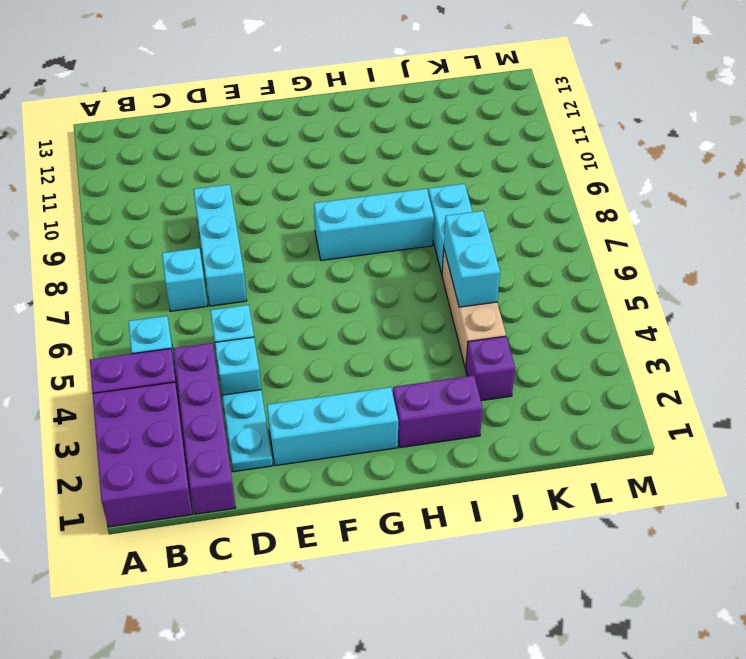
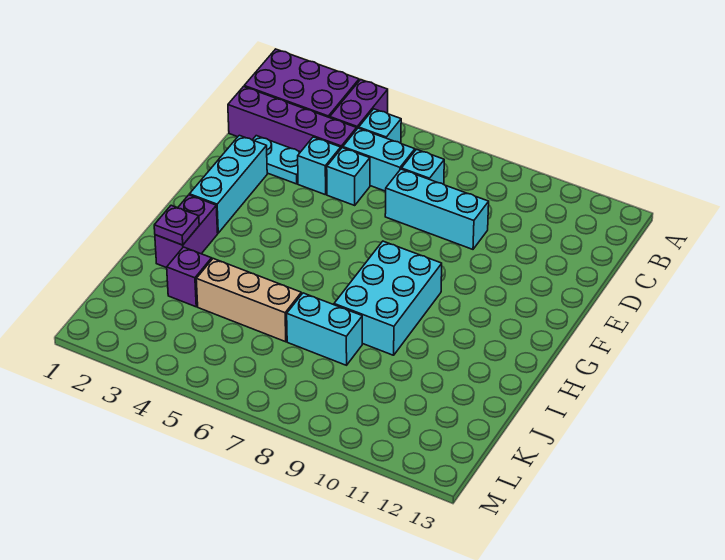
cyan brick G8:I8 level 1 -> cyan brick G8:I9 level 1
none -> purple plate I2 level 2
cyan brick J5:J6 level 2 -> cyan brick C5:C6 level 1

